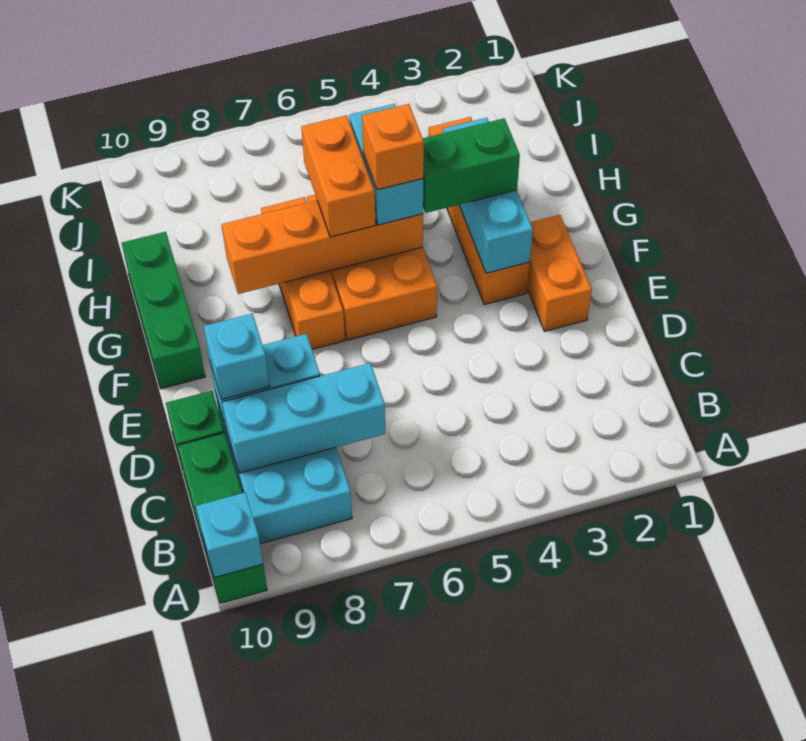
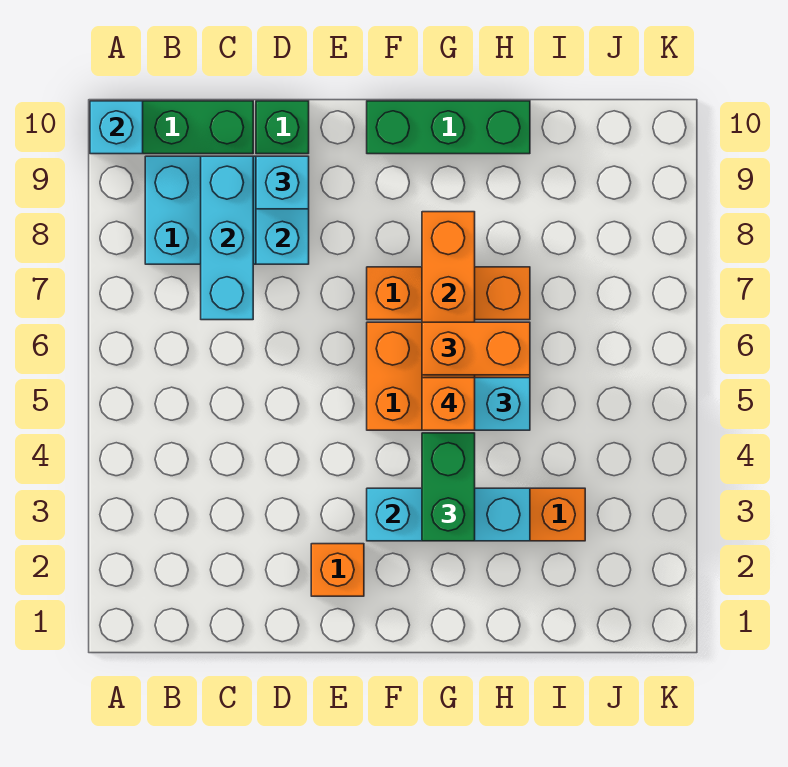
orange brick E2:F2 level 1 -> orange brick E2 level 1

